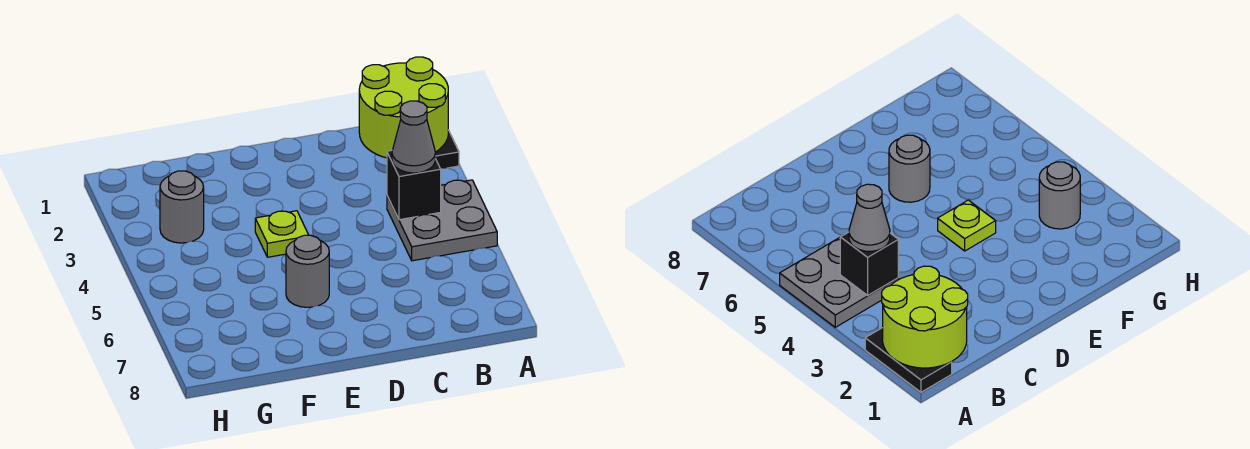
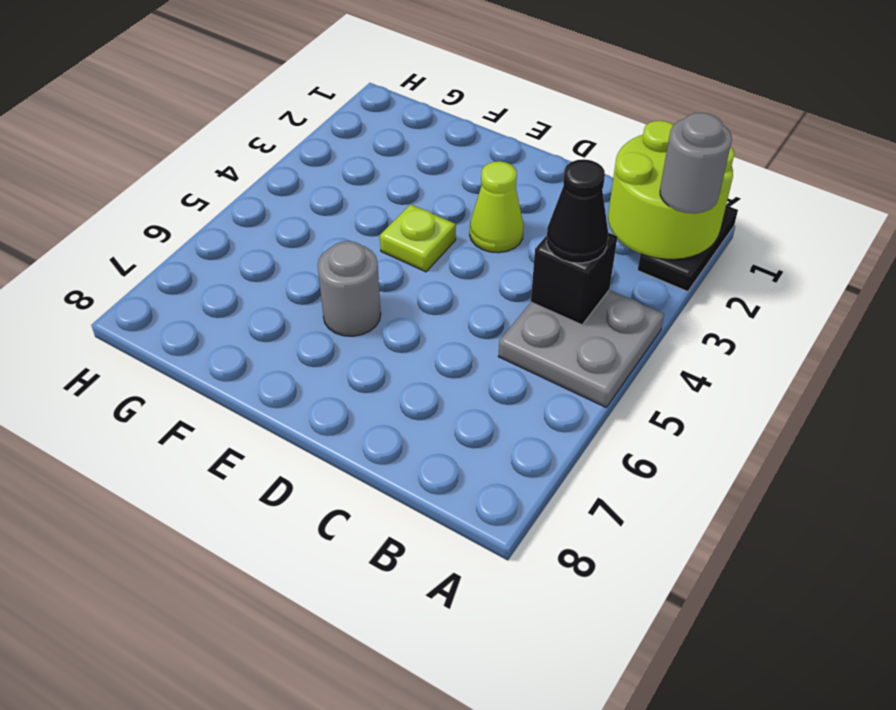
grey cone B4 level 3 -> black cone B4 level 3
none -> lime cone D3 level 1
grey round brick G3 level 1 -> grey round brick A2 level 3

